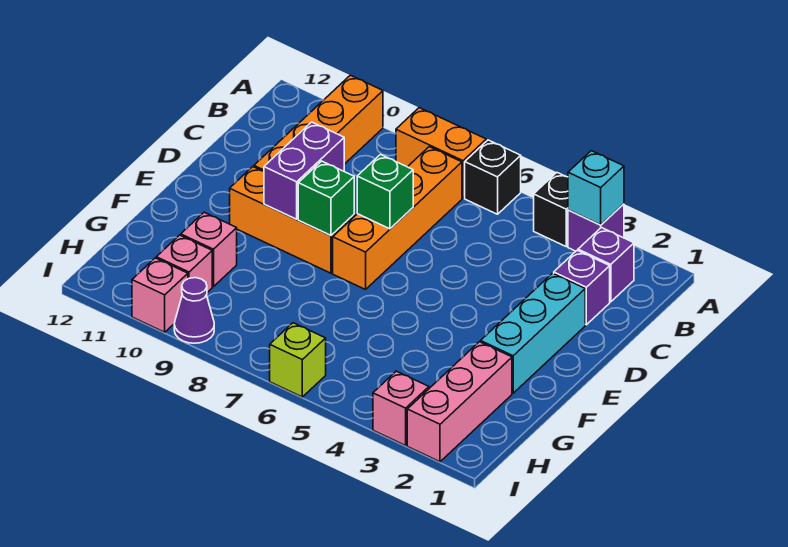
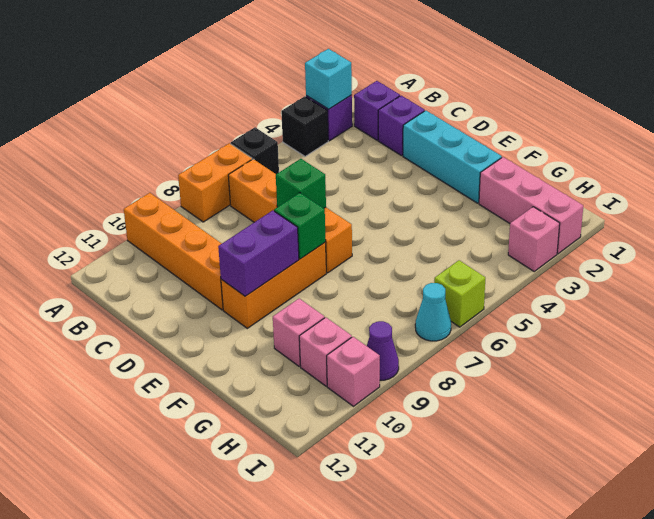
purple brick D9:E9 level 2 -> purple brick E9:E10 level 2
none -> cyan cone I7 level 1

